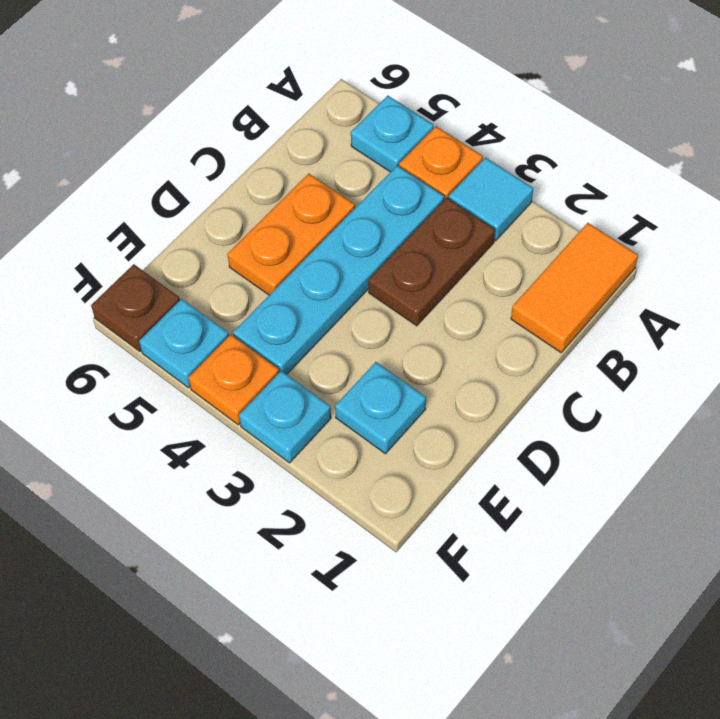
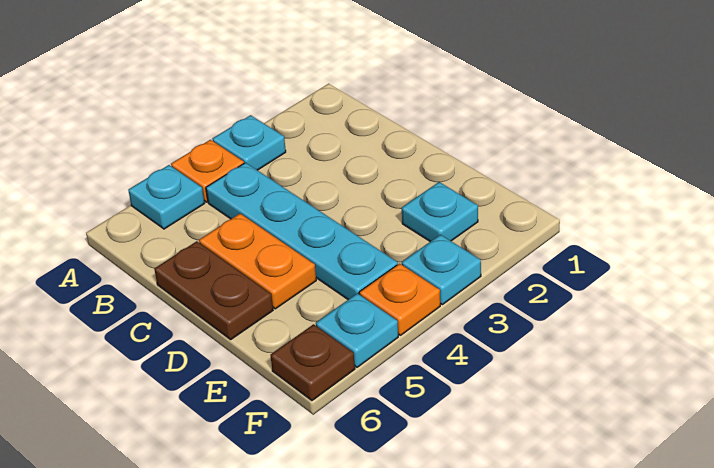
orange tile A1:B1 level 1 -> none
cyan tile A3 level 1 -> cyan plate A3 level 1
brown plate B3:C3 level 1 -> brown plate C6:D6 level 1

